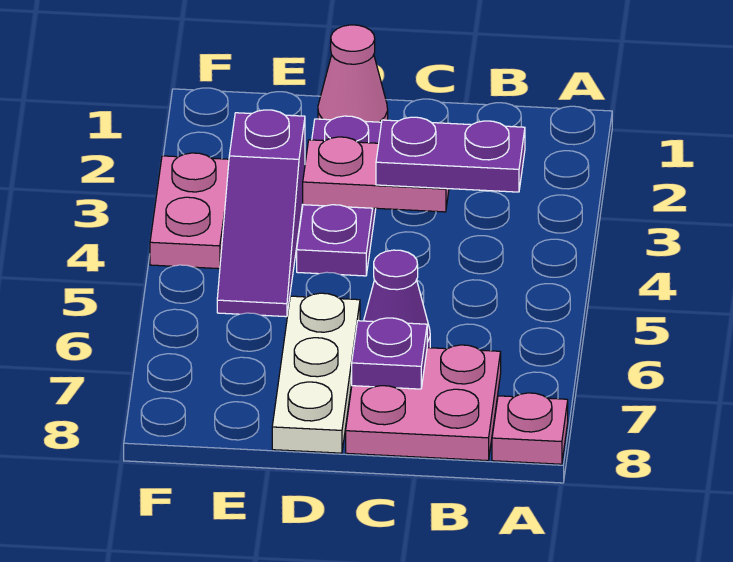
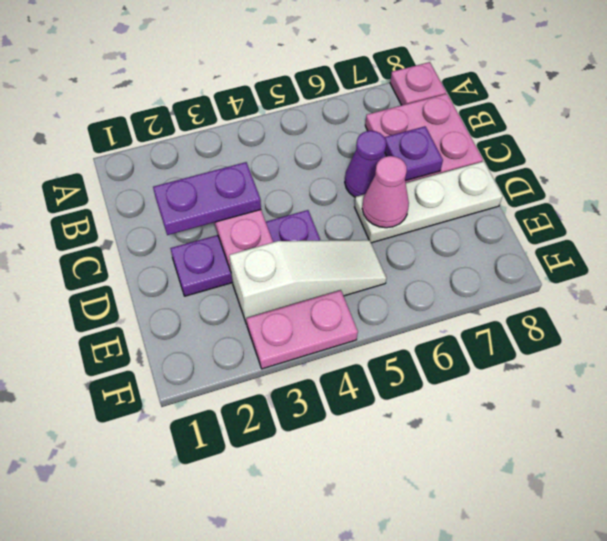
purple plate B3:C3 level 3 -> purple plate C2:C3 level 3
pink cone D1 level 1 -> pink cone D6 level 2
purple slope E3:E5 level 1 top 3 -> white slope E3:E5 level 1 top 3

